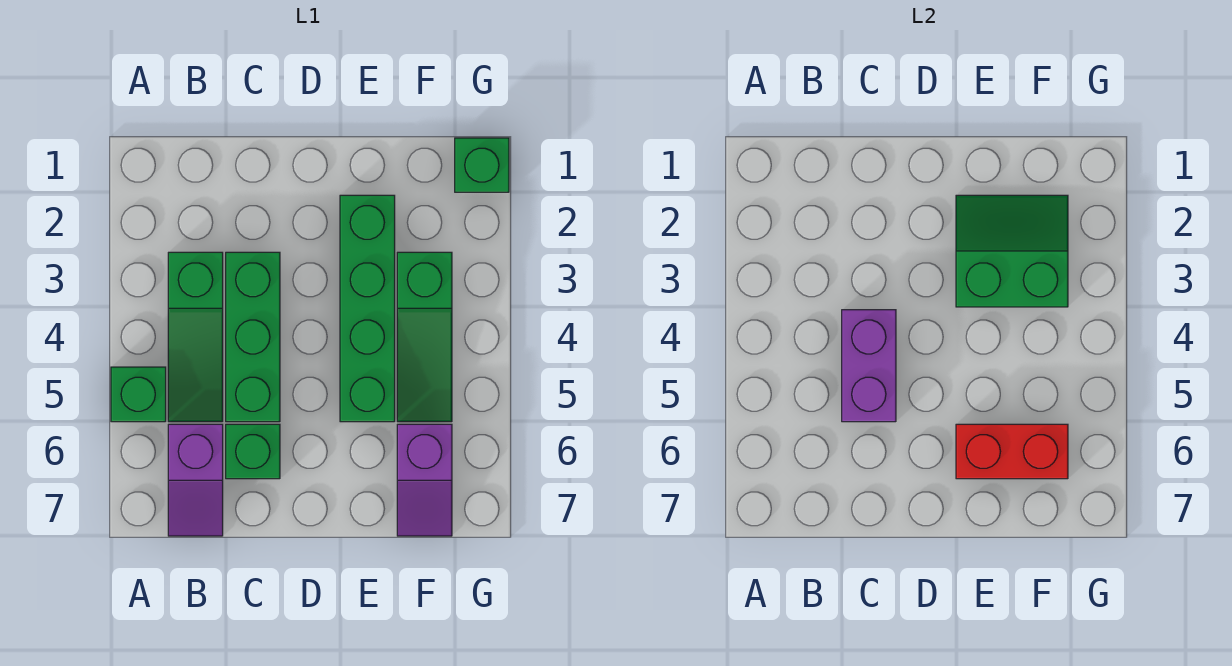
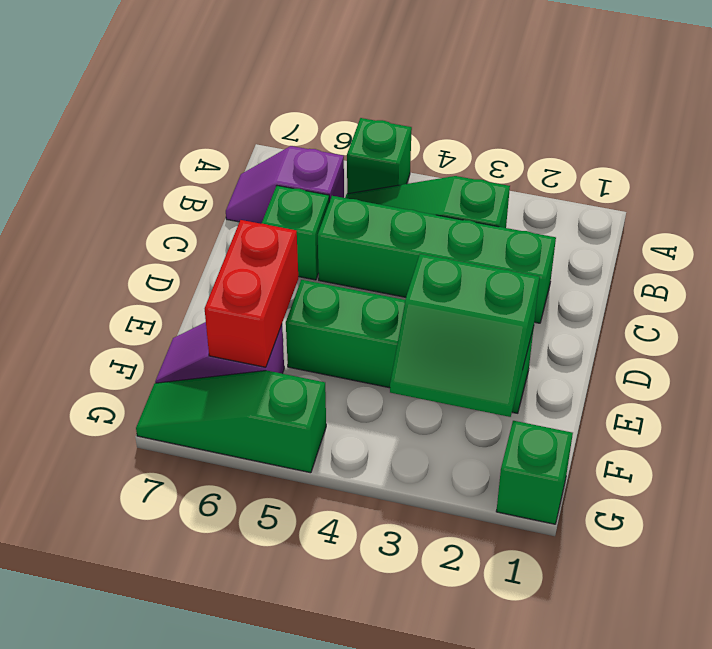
green brick C3:C5 level 1 -> green brick C2:C5 level 1
purple brick C4:C5 level 2 -> none
green slope E2:F3 level 2 top 3 -> green slope E2:F3 level 2 top E
green slope F3:F5 level 1 top 3 -> green slope G5:G7 level 1 top 5

